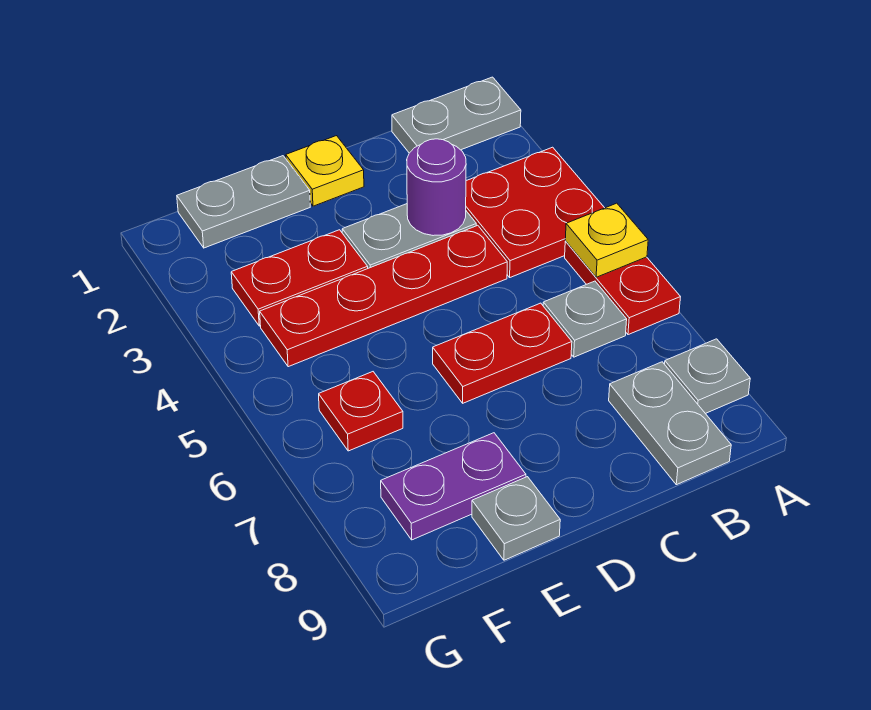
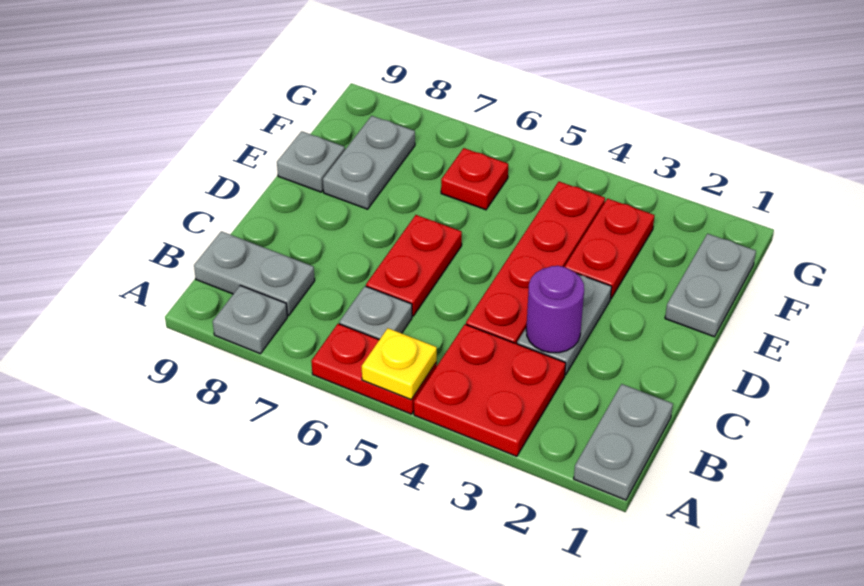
yellow plate D1 level 1 -> none
purple plate E8:F8 level 1 -> grey plate E8:F8 level 1

